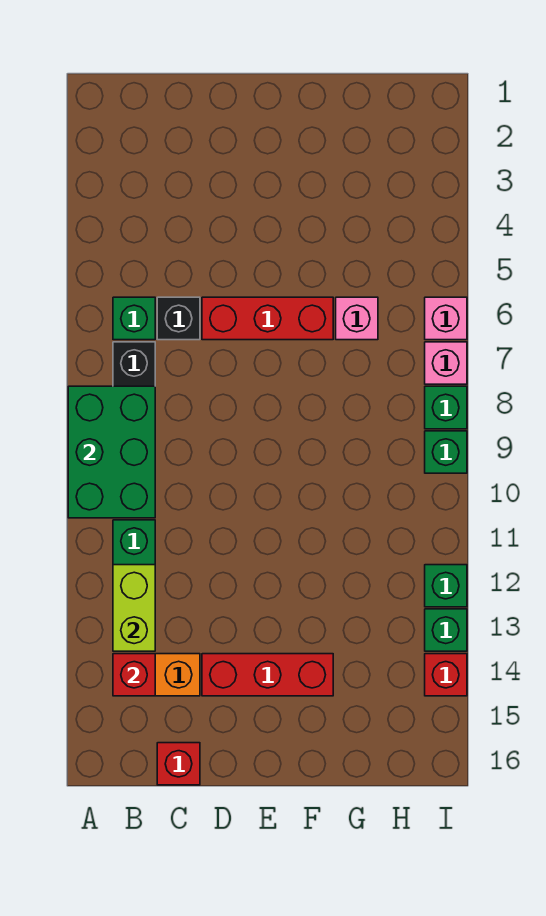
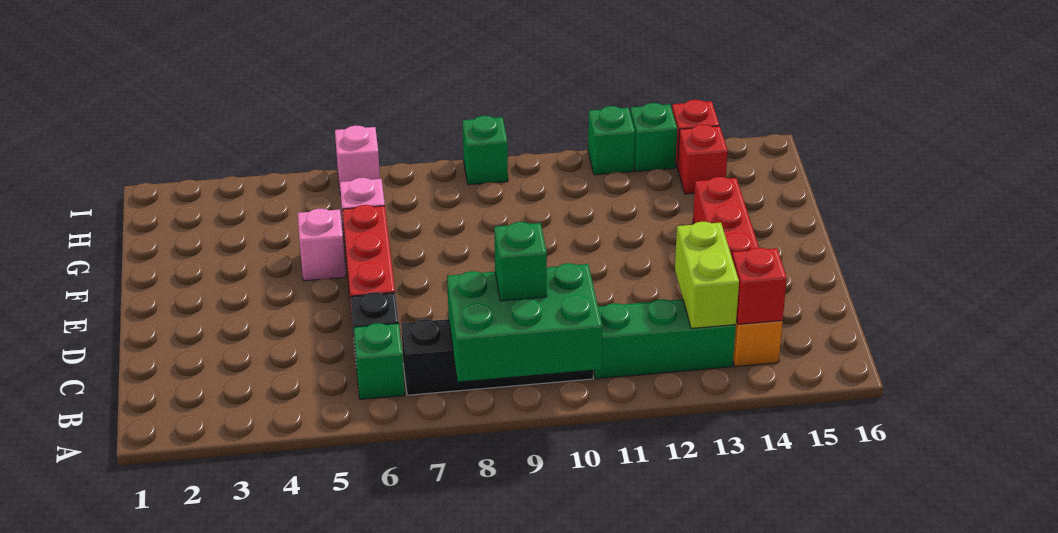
lime brick B12:B13 level 2 -> lime brick B13:C13 level 2
red brick C16 level 1 -> red brick H14 level 1
pink brick I7 level 1 -> pink brick F5 level 1
green brick I8 level 1 -> green brick B9 level 3

